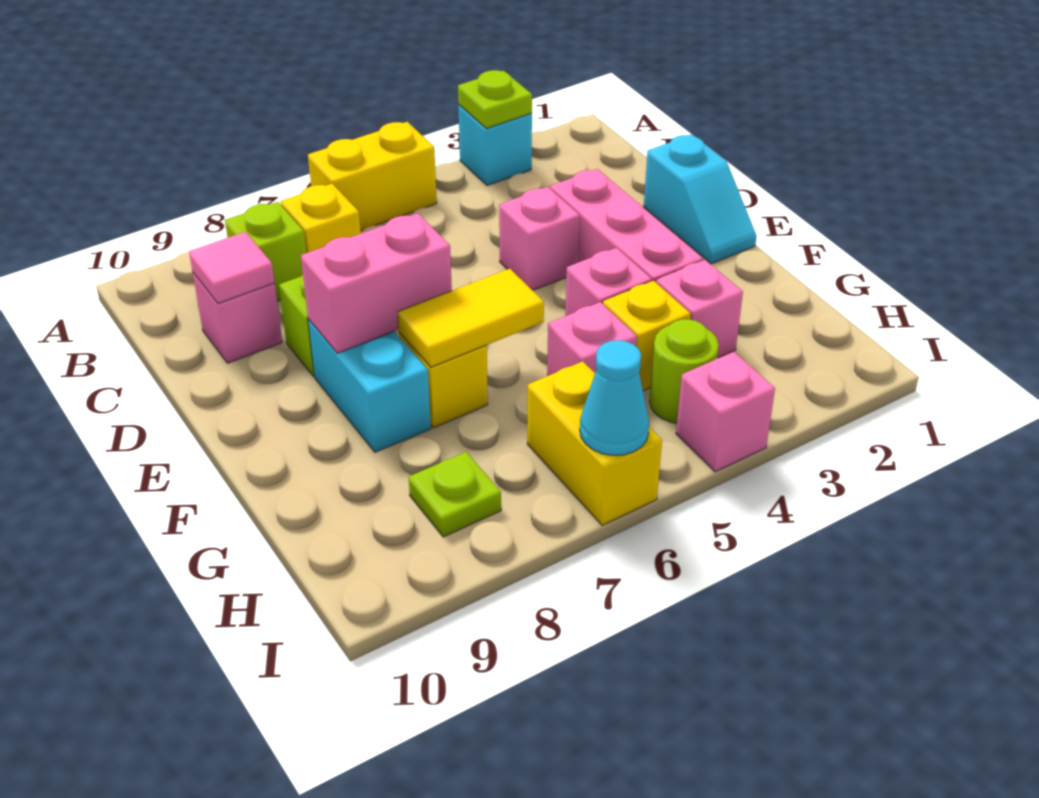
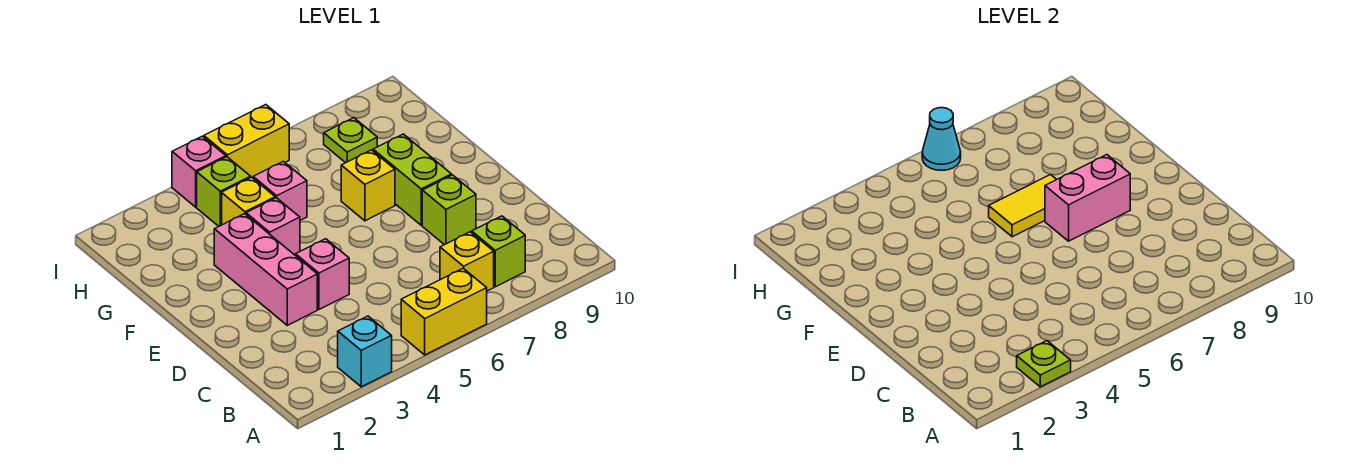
pink brick C9 level 1 -> none
pink tile C9 level 2 -> none
cyan slope D1:E1 level 1 top D -> none
cyan brick E8:F8 level 1 -> lime brick E8:F8 level 1
pink brick G3 level 1 -> none
lime round brick H4 level 1 -> lime brick H4 level 1
yellow brick H6:I6 level 1 -> yellow brick I5:I6 level 1

